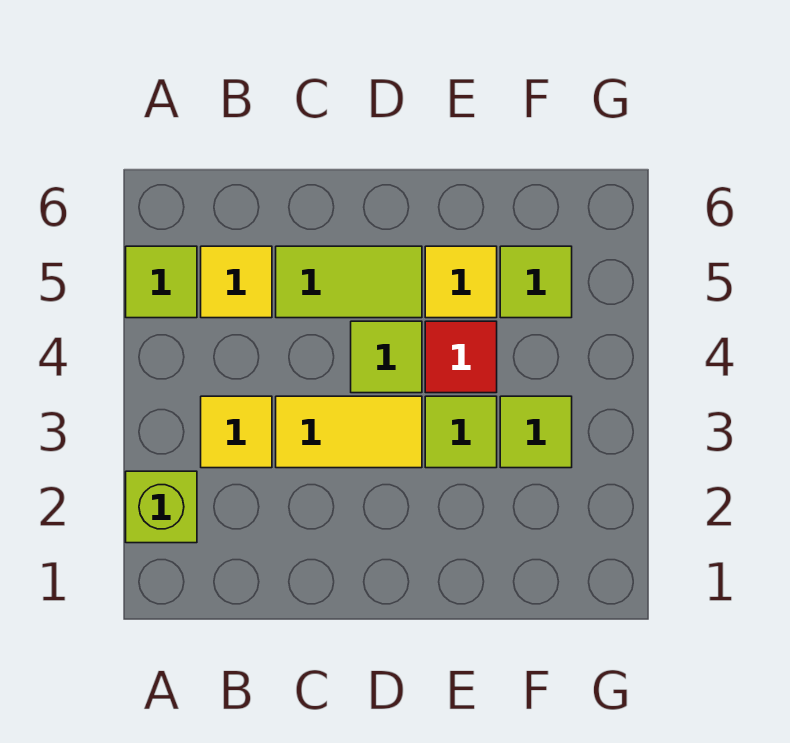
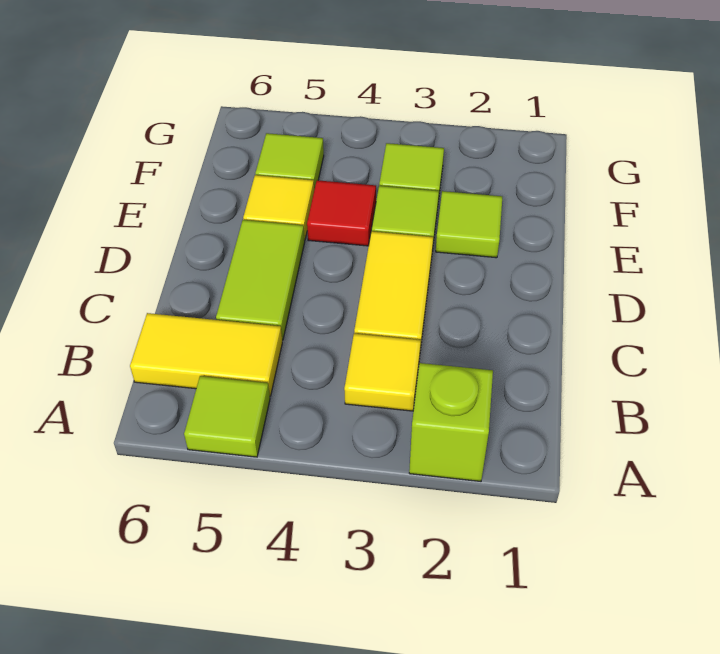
yellow tile B5 level 1 -> yellow tile B5:B6 level 1
lime tile D4 level 1 -> lime tile E2 level 1

